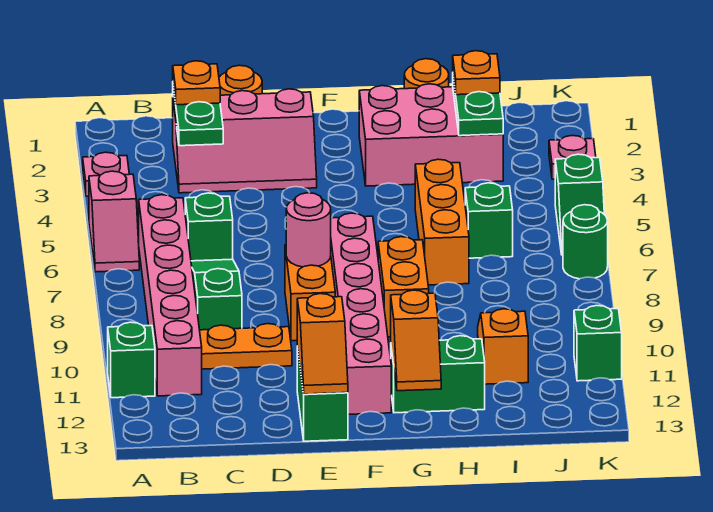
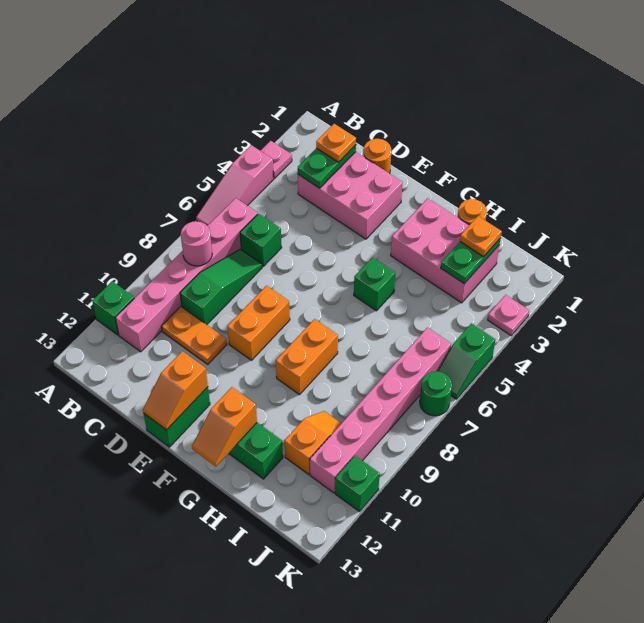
pink slope A5:A6 level 1 top 5 -> pink slope A4:A6 level 1 top 4
pink slope C2:E3 level 1 top 2 -> pink brick C2:E3 level 1
pink round brick E8 level 2 -> pink round brick B8 level 2
pink brick F7:F12 level 1 -> pink brick J6:J11 level 1
orange brick H5:H7 level 1 -> none
green brick I6 level 1 -> green brick G5 level 1

